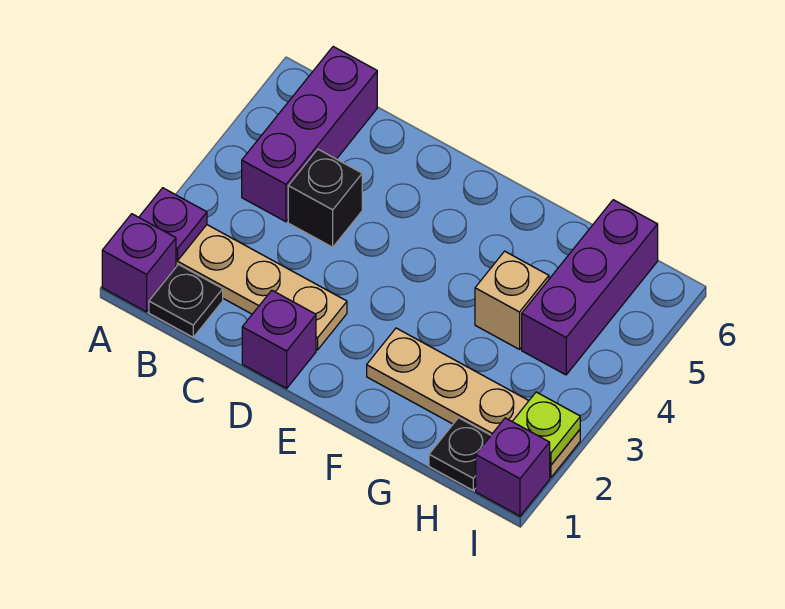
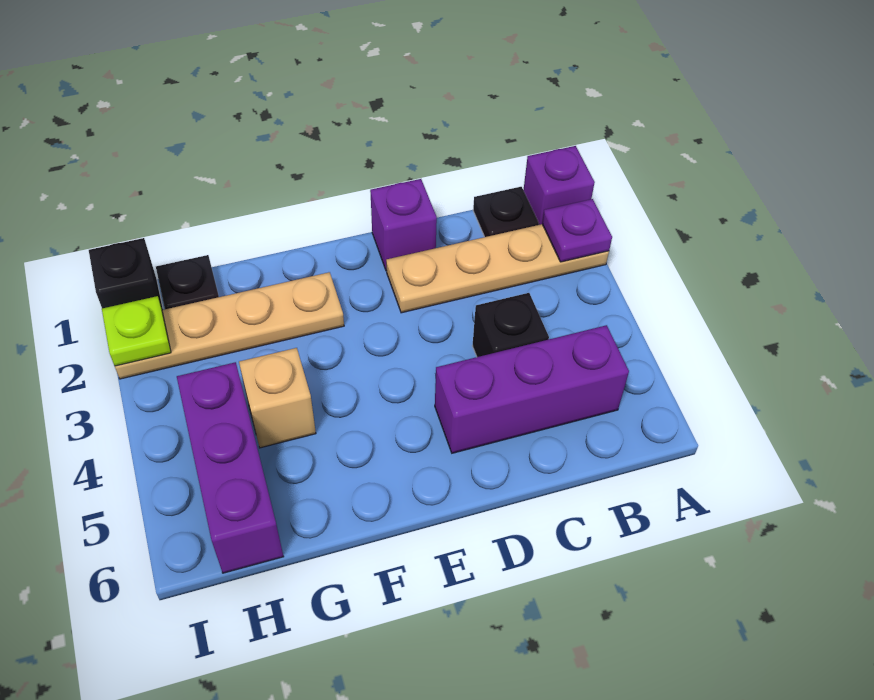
purple brick B4:B6 level 1 -> purple brick B5:D5 level 1
purple brick I1 level 1 -> black brick I1 level 1

